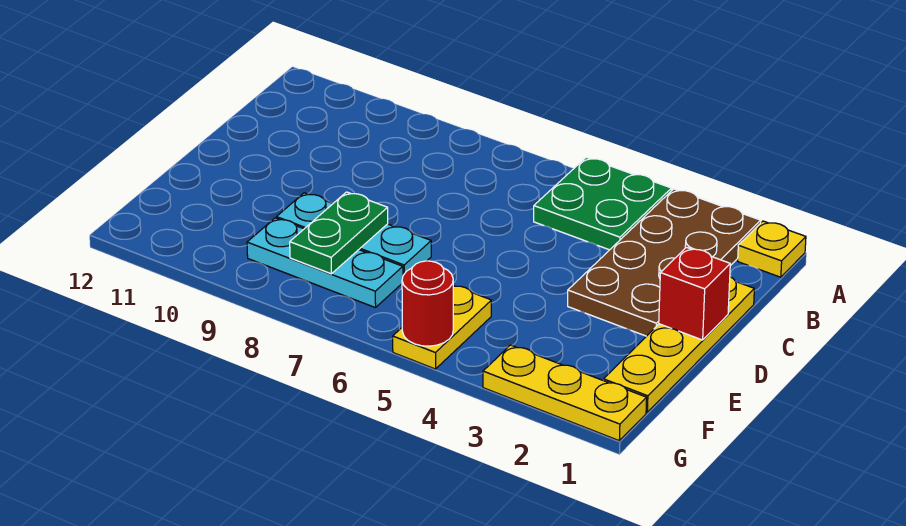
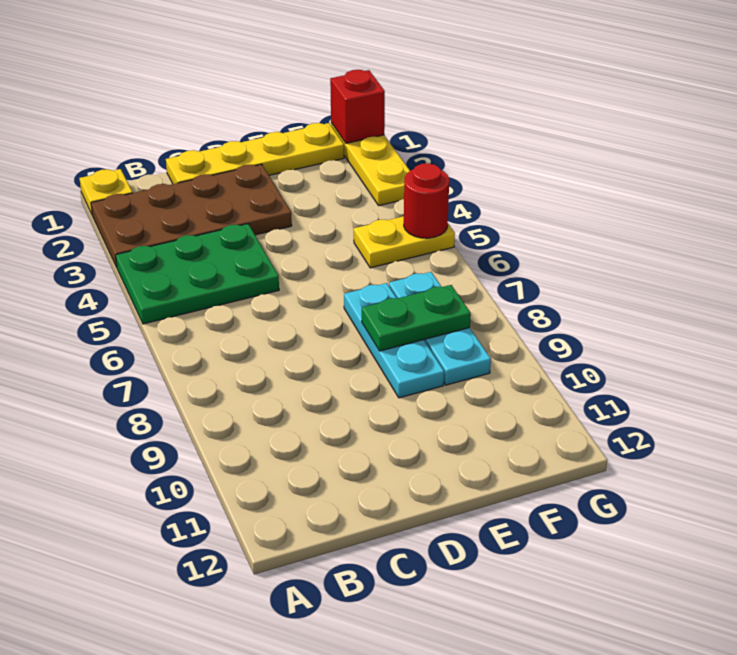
green plate A4:B5 level 1 -> green plate A4:C5 level 1
red brick D1 level 2 -> red brick G1 level 2

